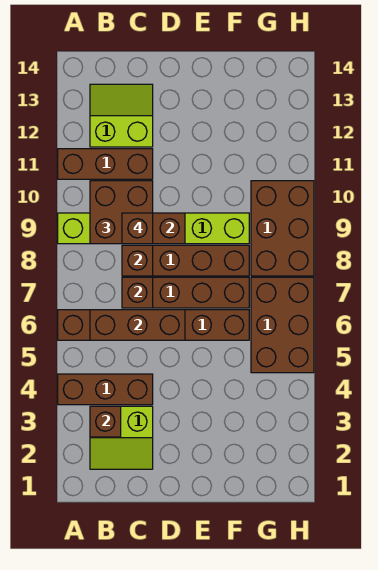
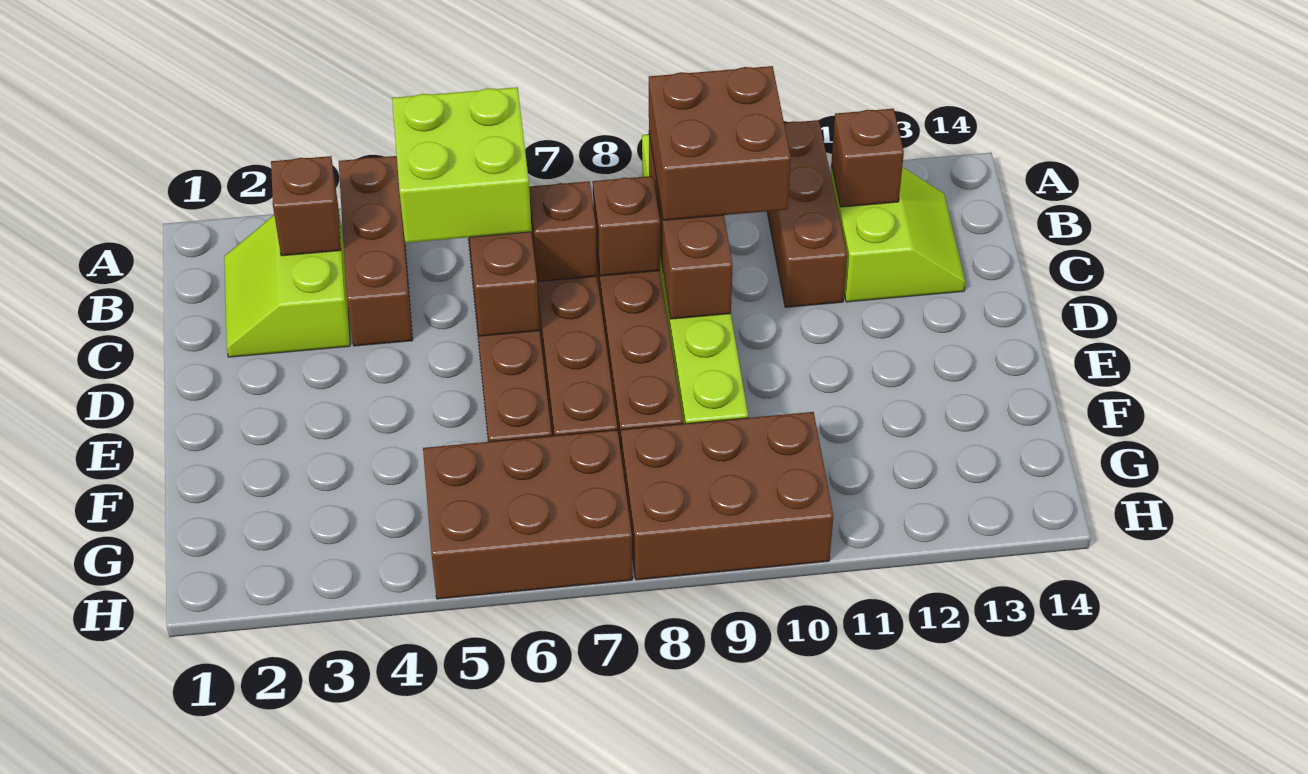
none -> lime brick B5:C6 level 3
brown brick C9 level 4 -> brown brick B12 level 2

